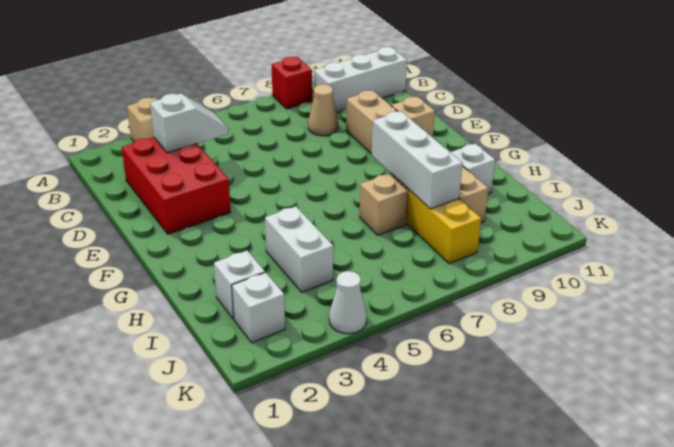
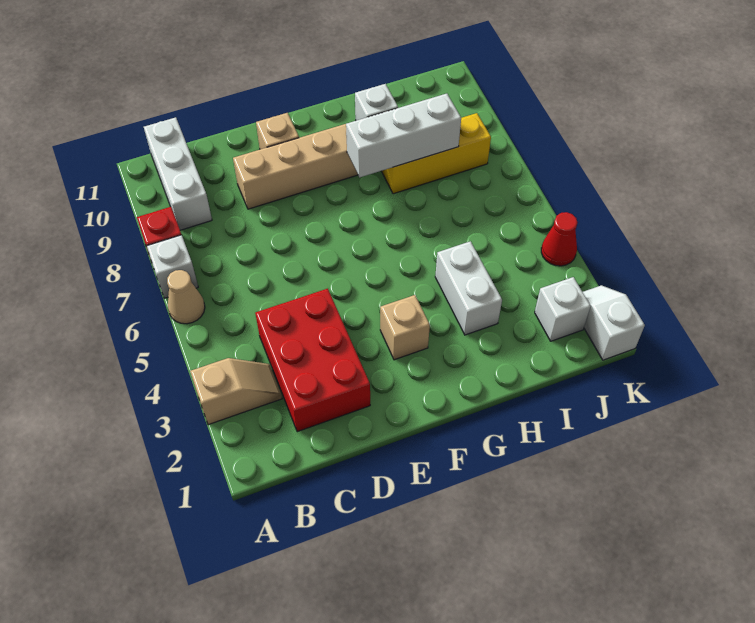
red brick C2:E3 level 1 -> red brick C2:D4 level 1
white slope C3:C4 level 2 top 3 -> white slope K1:K2 level 1 top 1
tan cone C8 level 1 -> tan cone A6 level 1
white brick H4:I4 level 1 -> white brick H3:H4 level 1
tan brick H7 level 1 -> tan brick F3 level 1
white brick I2 level 1 -> white brick A7 level 1
white cone K4 level 1 -> red cone K4 level 1

